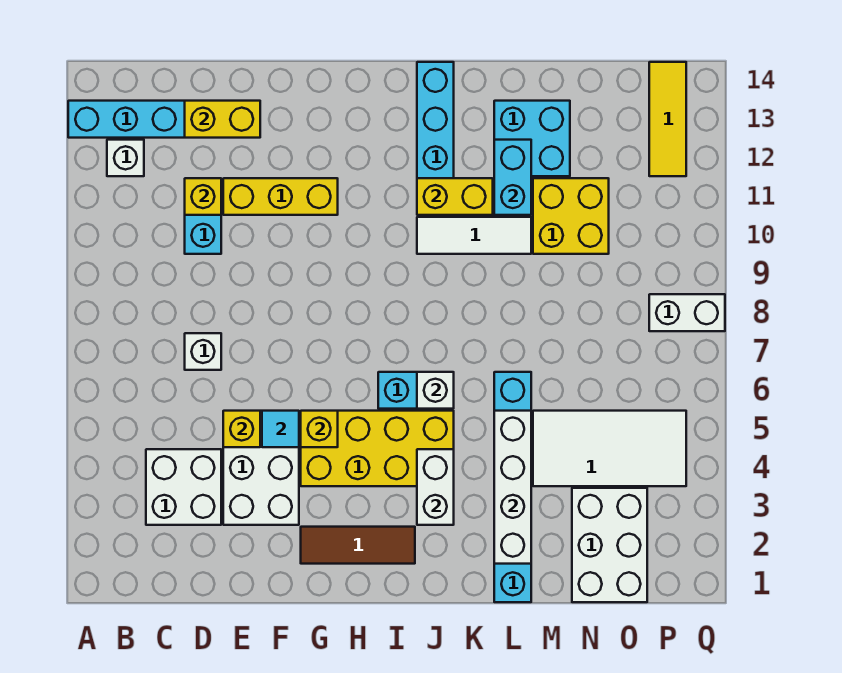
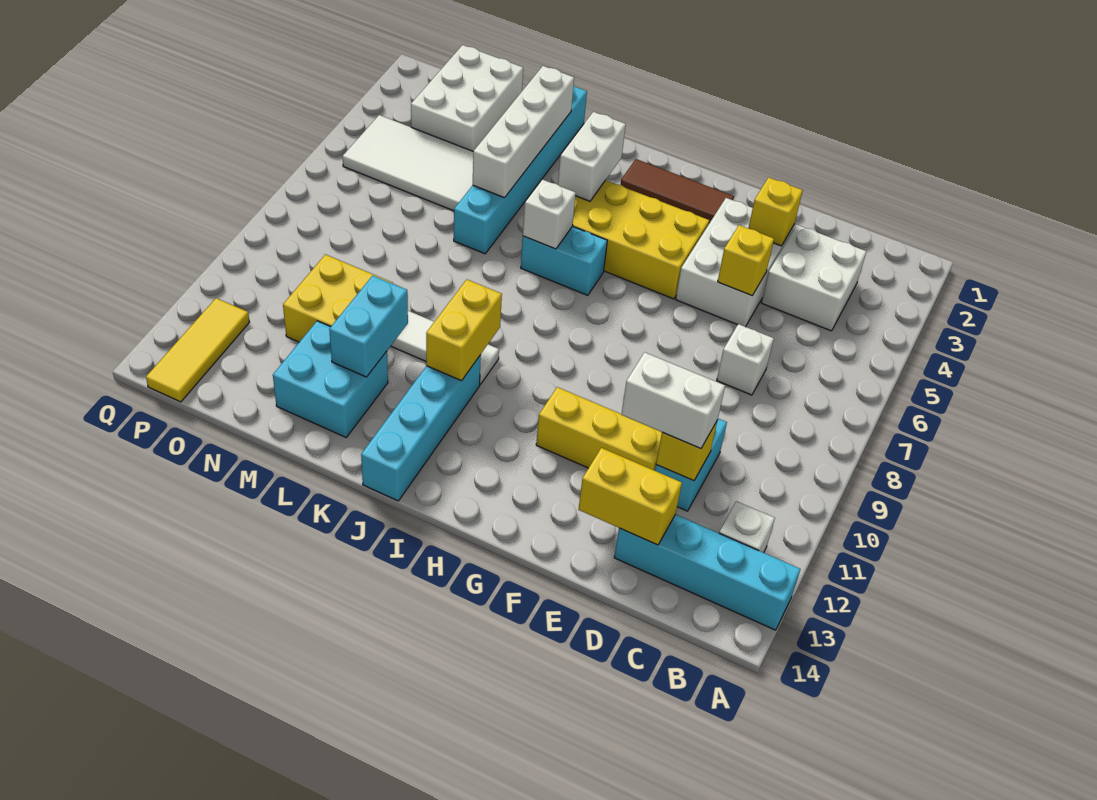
cyan tile F5 level 2 -> none
yellow brick G5 level 2 -> yellow brick E3 level 2
yellow brick J11:K11 level 2 -> yellow brick J10:J11 level 2
white brick P8:Q8 level 1 -> white brick D11:E11 level 3

